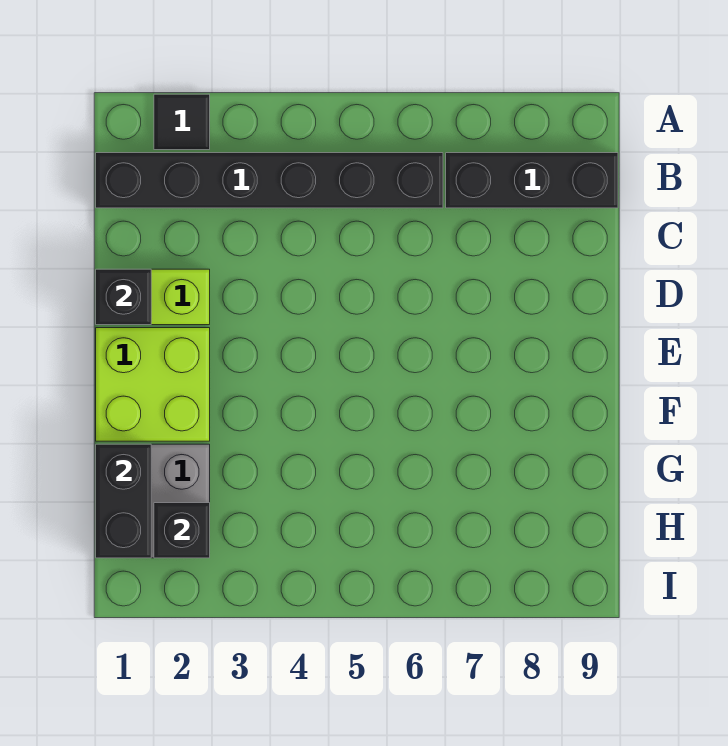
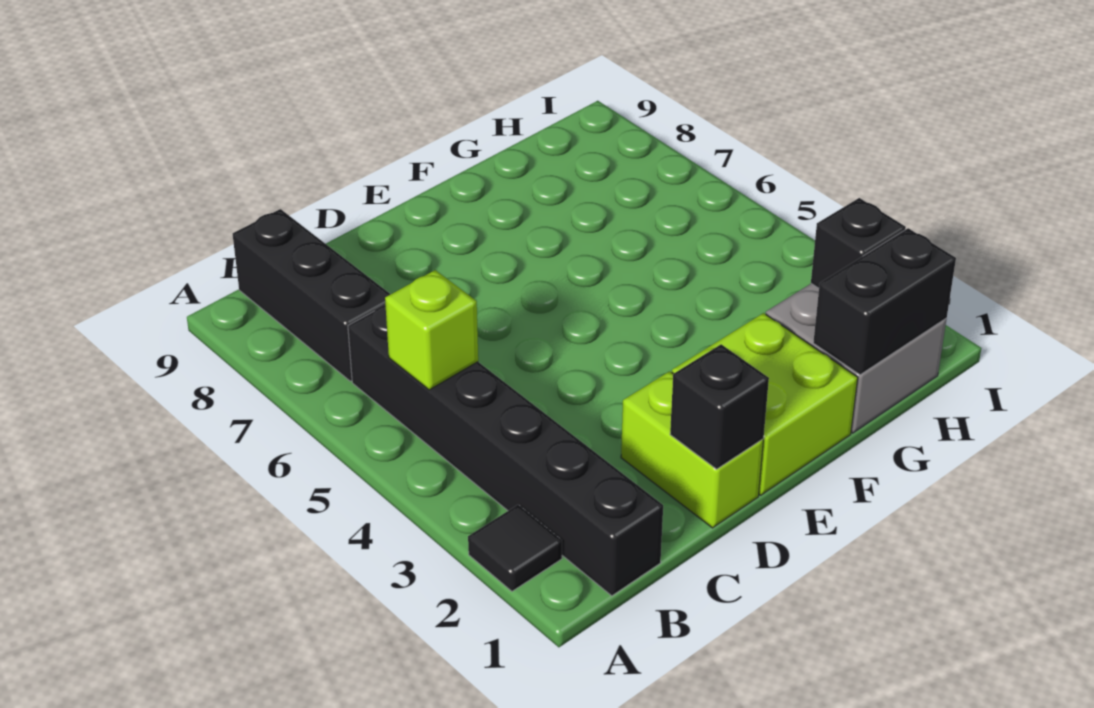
none -> lime brick B5 level 2

